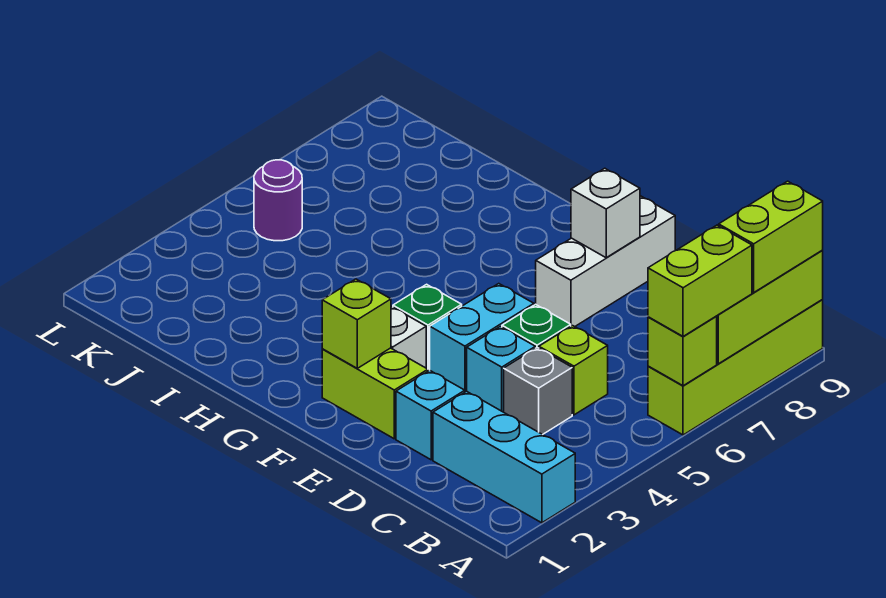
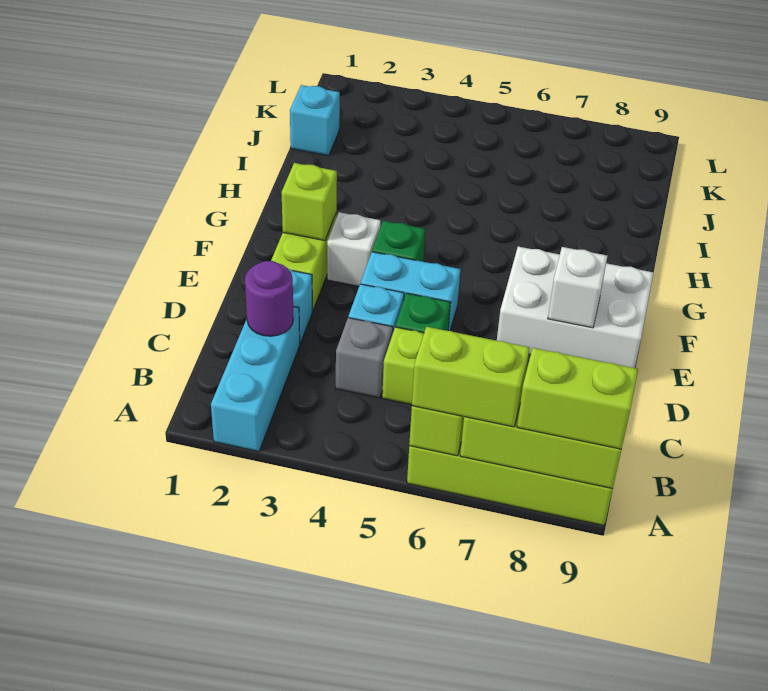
white brick E7:E9 level 1 -> white brick E7:F9 level 1
none -> cyan brick J1 level 1
purple round brick K5 level 1 -> purple round brick C2 level 2

